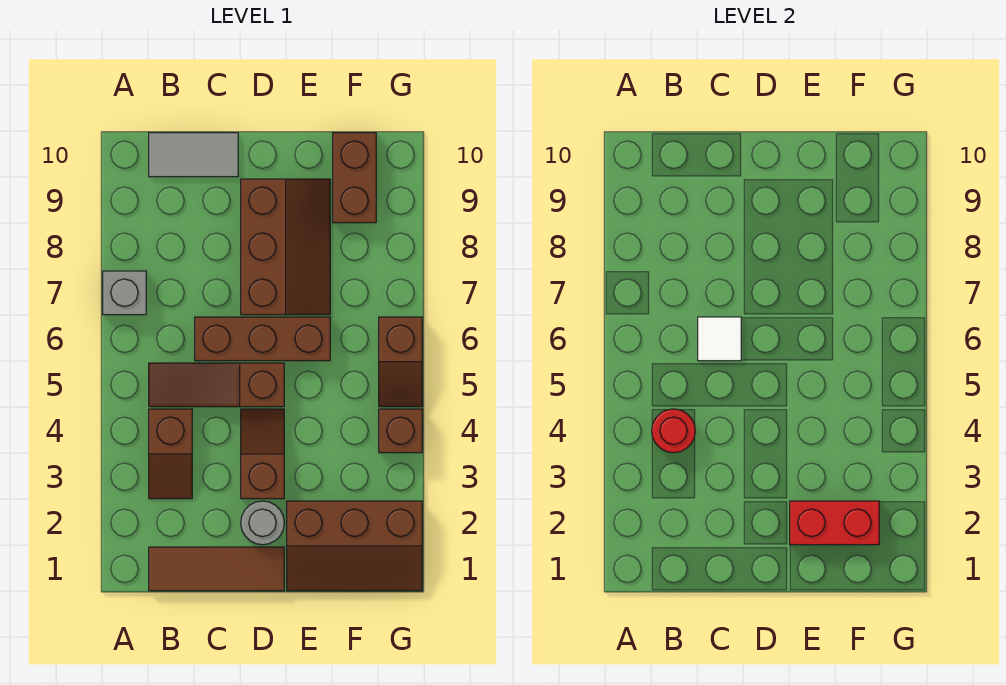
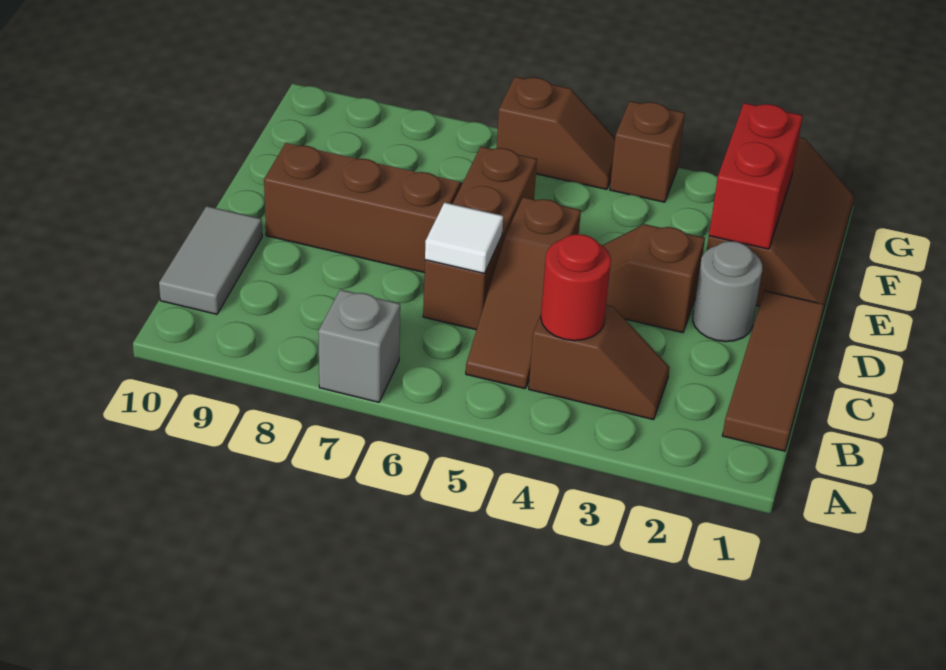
brown brick F9:F10 level 1 -> none

